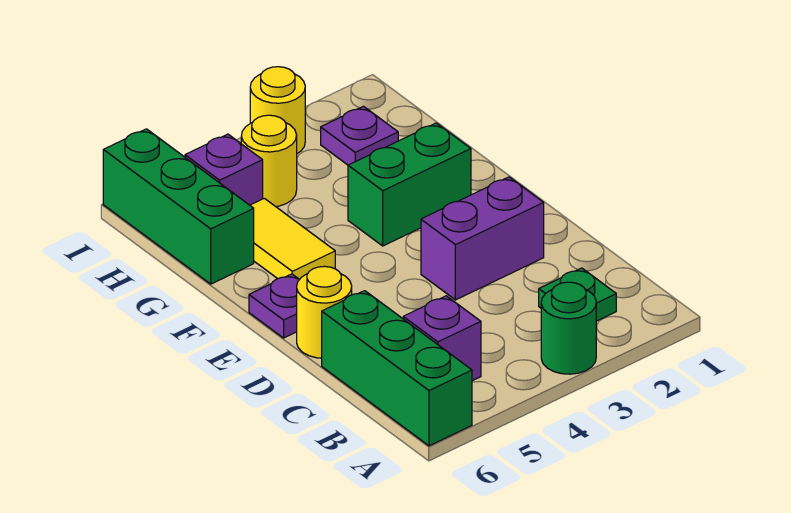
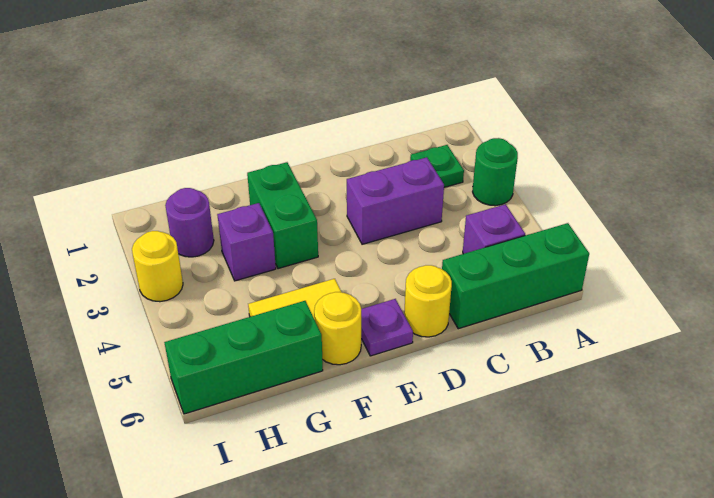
purple brick D2:D3 level 1 -> purple brick C3:D3 level 1
purple plate H2 level 1 -> purple round brick H2 level 1
yellow round brick H4 level 1 -> yellow round brick F6 level 1
purple brick H5 level 1 -> purple brick G3 level 1

